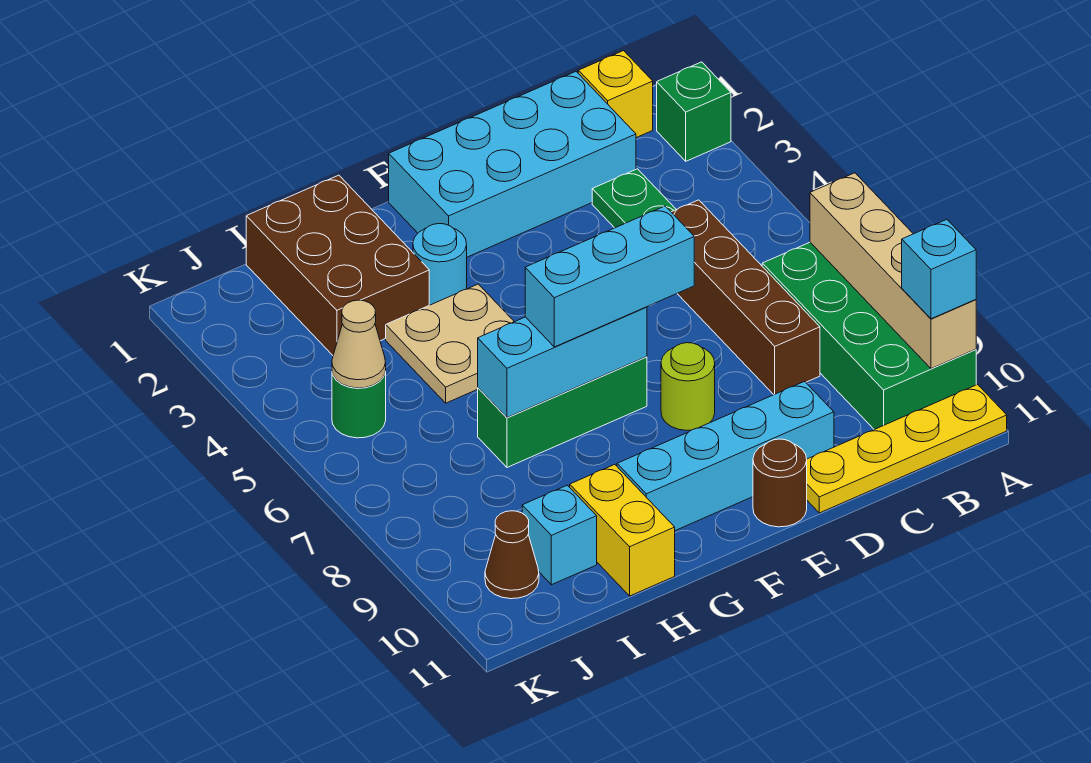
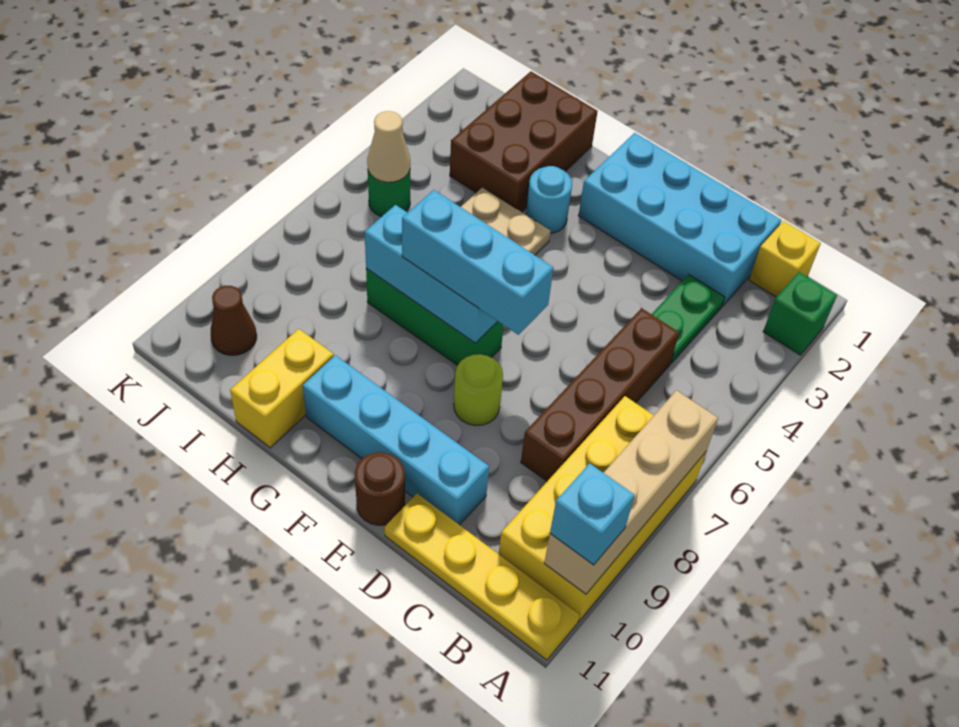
green brick A7:B10 level 1 -> yellow brick A7:B10 level 1
cyan brick I10 level 1 -> none

